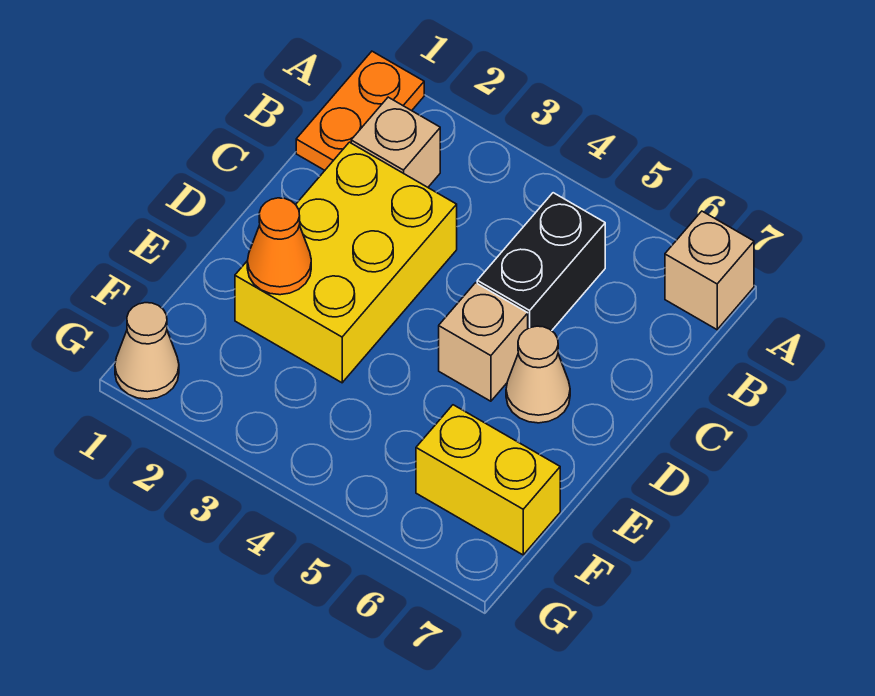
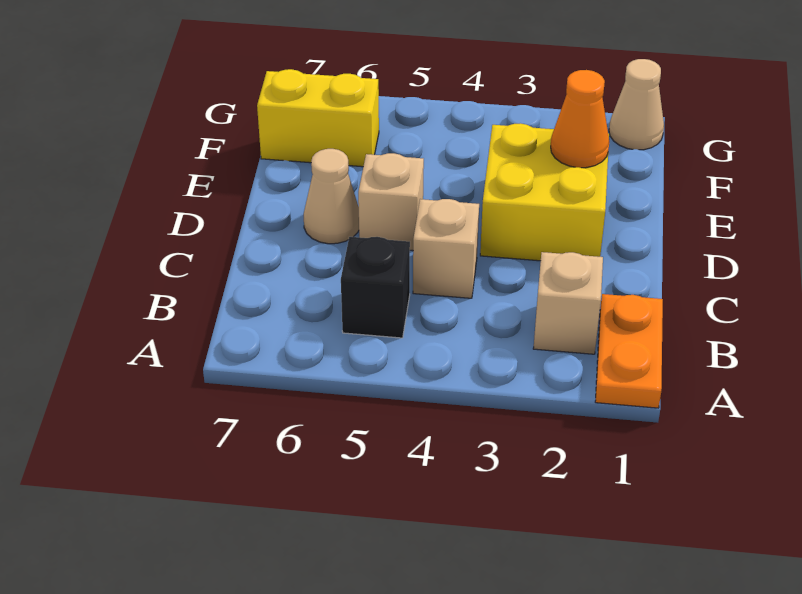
tan brick A7 level 1 -> tan brick C4 level 1
black brick B5:C5 level 1 -> black brick B5 level 1
yellow brick C2:E3 level 1 -> yellow brick D2:E3 level 1

